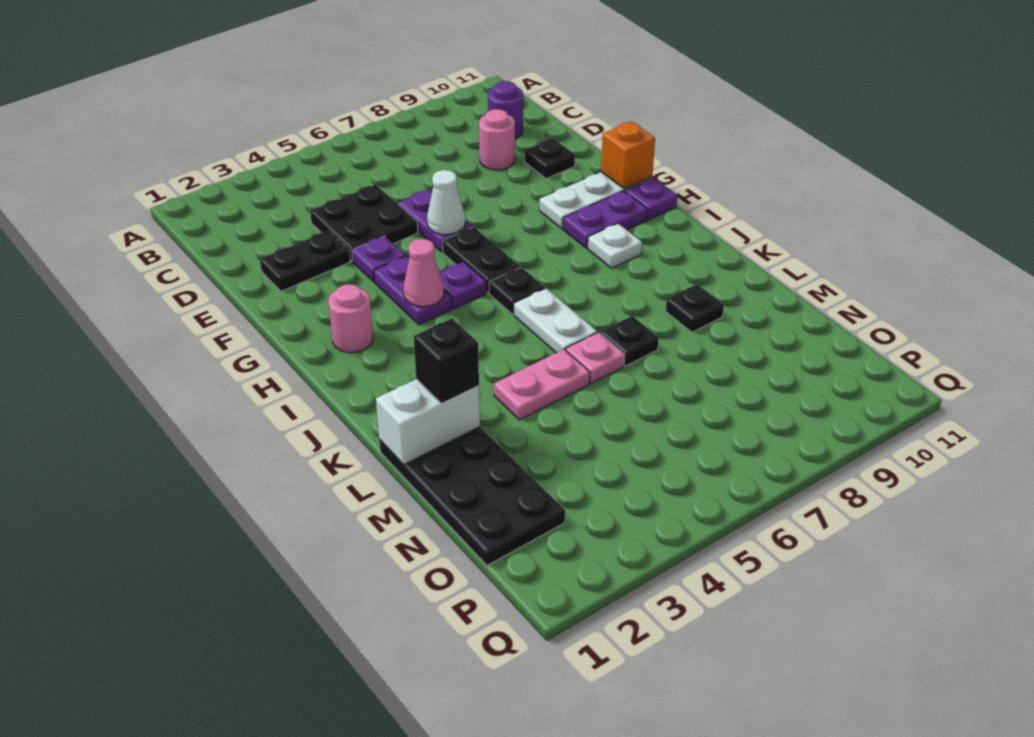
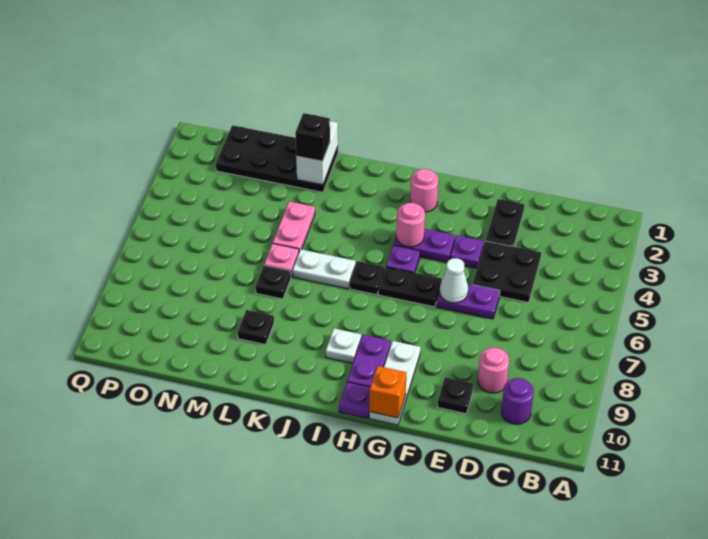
pink cone H4 level 2 -> pink round brick H4 level 2

